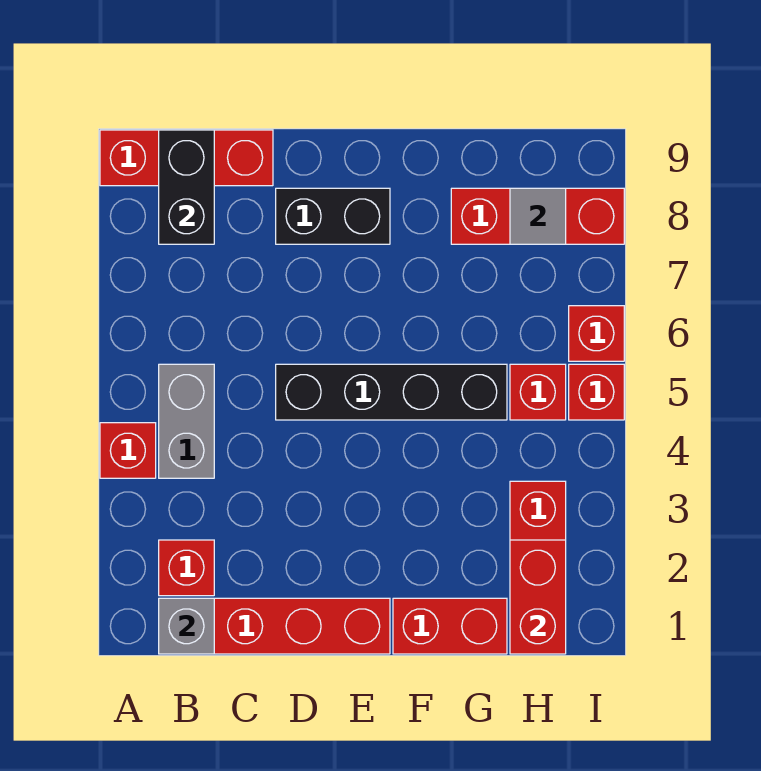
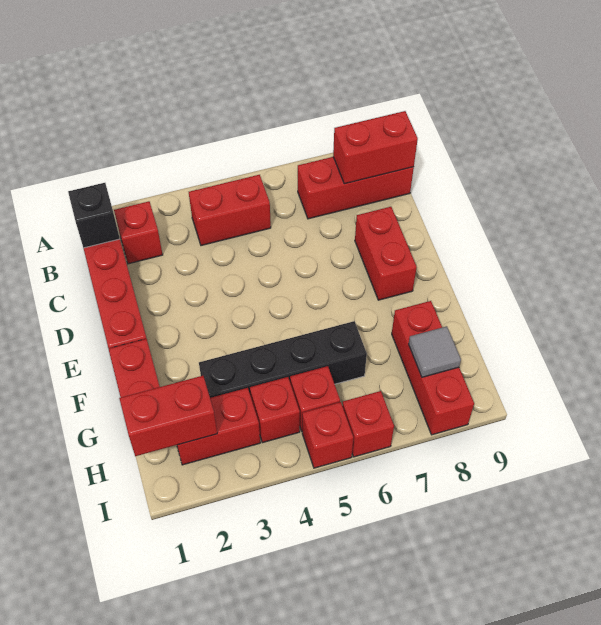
red brick A4 level 1 -> red brick H4 level 1
red brick A9:C9 level 1 -> red brick B7:B9 level 1
grey brick B1 level 2 -> black brick B1 level 2
grey brick B4:B5 level 1 -> red brick B4:B5 level 1
black brick B8:B9 level 2 -> red brick B8:B9 level 2
black brick D5:G5 level 1 -> black brick G3:G6 level 1
black brick D8:E8 level 1 -> red brick D8:E8 level 1

